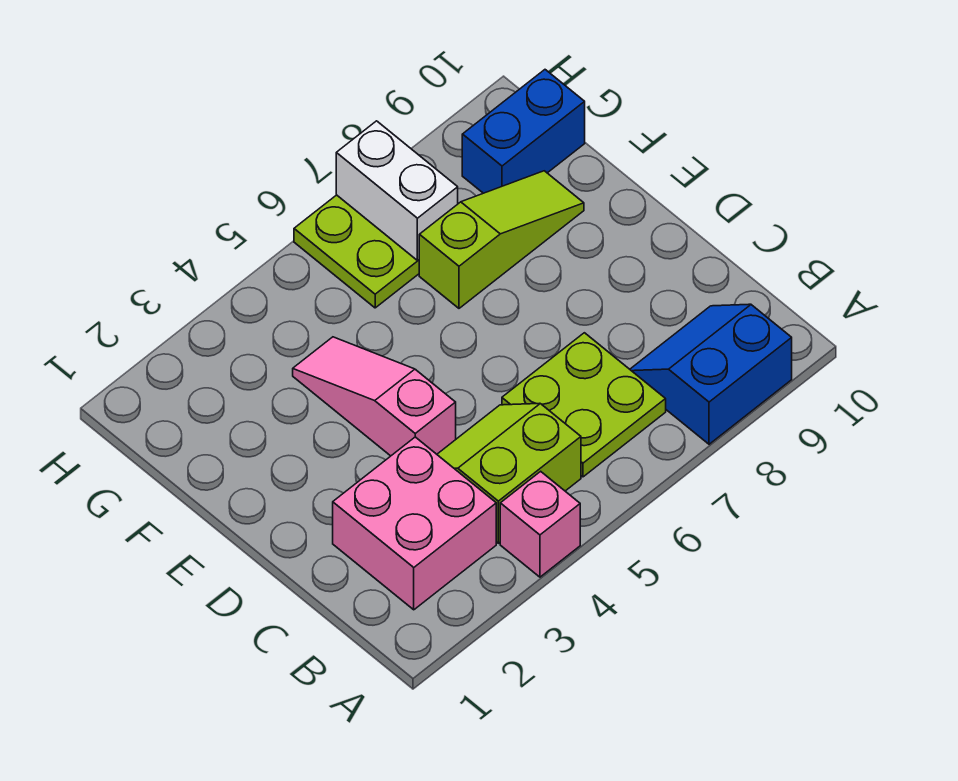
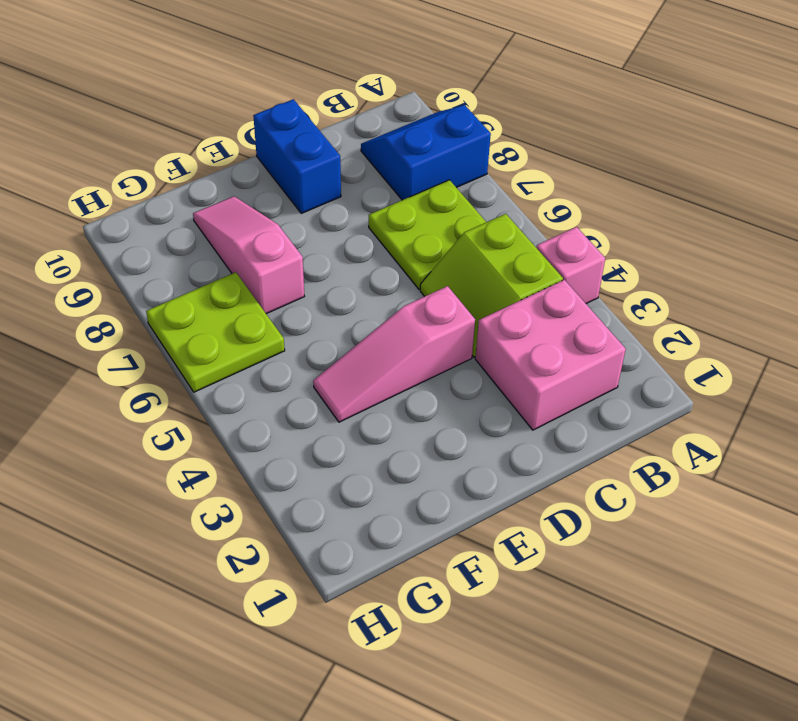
blue slope A8:B9 level 1 top A -> blue slope A8:B9 level 1 top 8
lime slope F7:F9 level 1 top 7 -> pink slope F7:F9 level 1 top 7
white brick G7:H7 level 2 -> none
blue brick G9:G10 level 1 -> blue brick D9:D10 level 1

